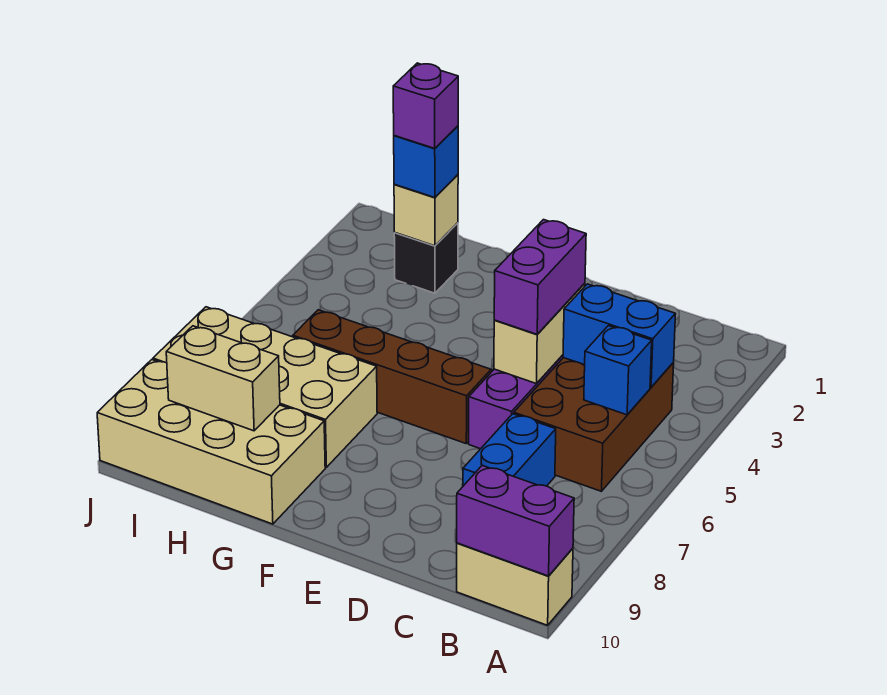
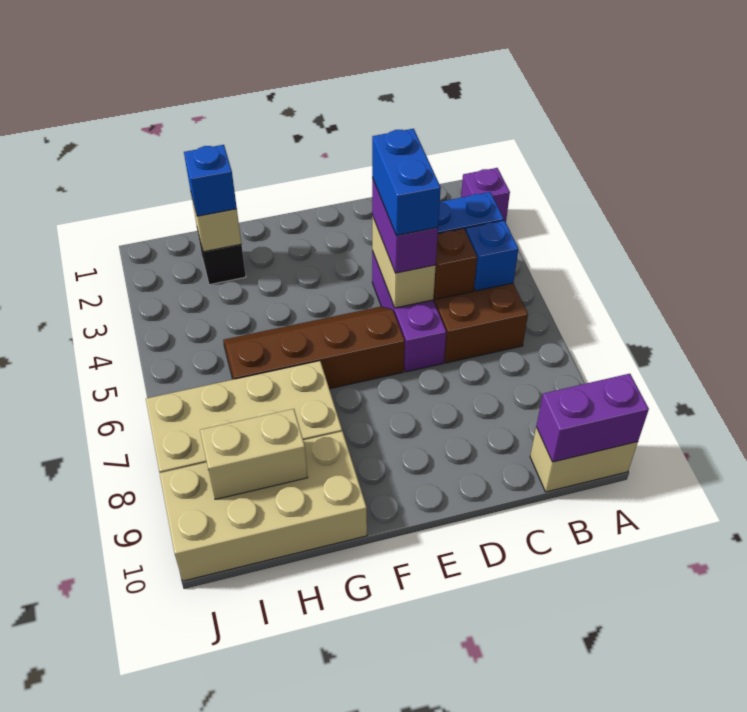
none -> brown brick C5 level 2
blue brick C7:C8 level 1 -> blue brick D4:D5 level 4
purple brick H2 level 4 -> purple brick A2 level 1

